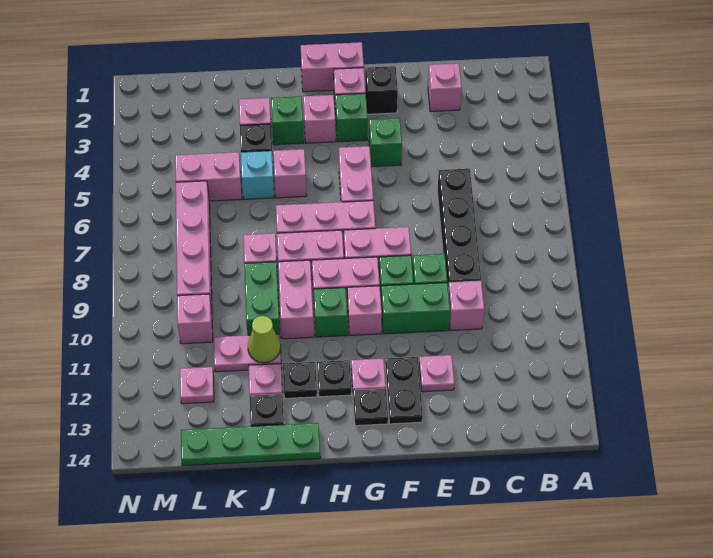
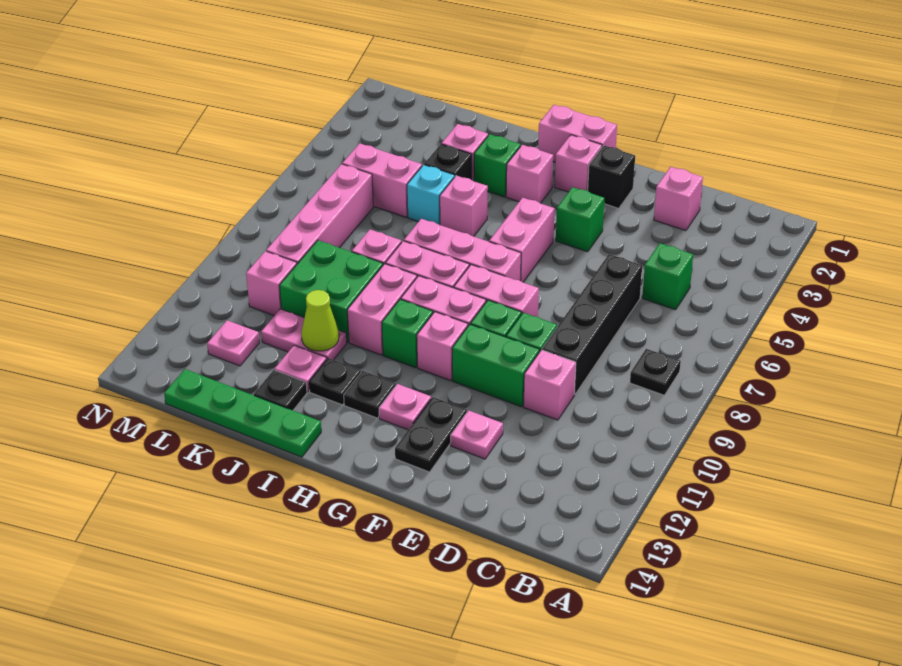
green brick G3 level 1 -> green brick C5 level 1
black plate G13 level 1 -> black plate B8 level 1
green brick J9:J10 level 1 -> green brick J9:K10 level 1

